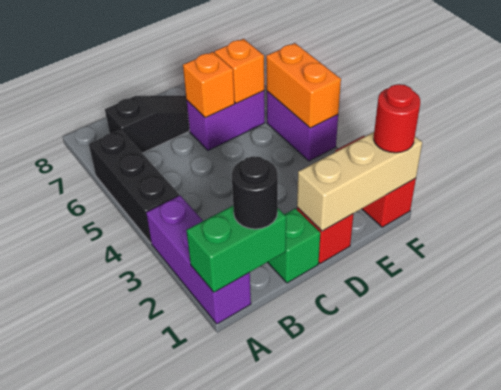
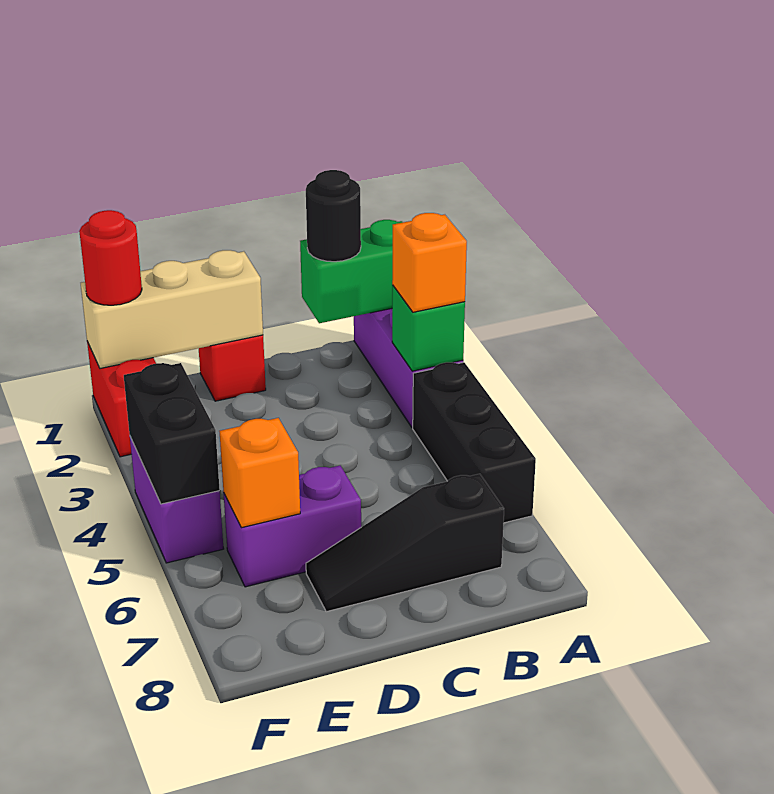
green brick C1 level 1 -> green brick A3 level 2
orange brick D6 level 2 -> orange brick A3 level 3
orange brick F4:F5 level 2 -> black brick F4:F5 level 2

